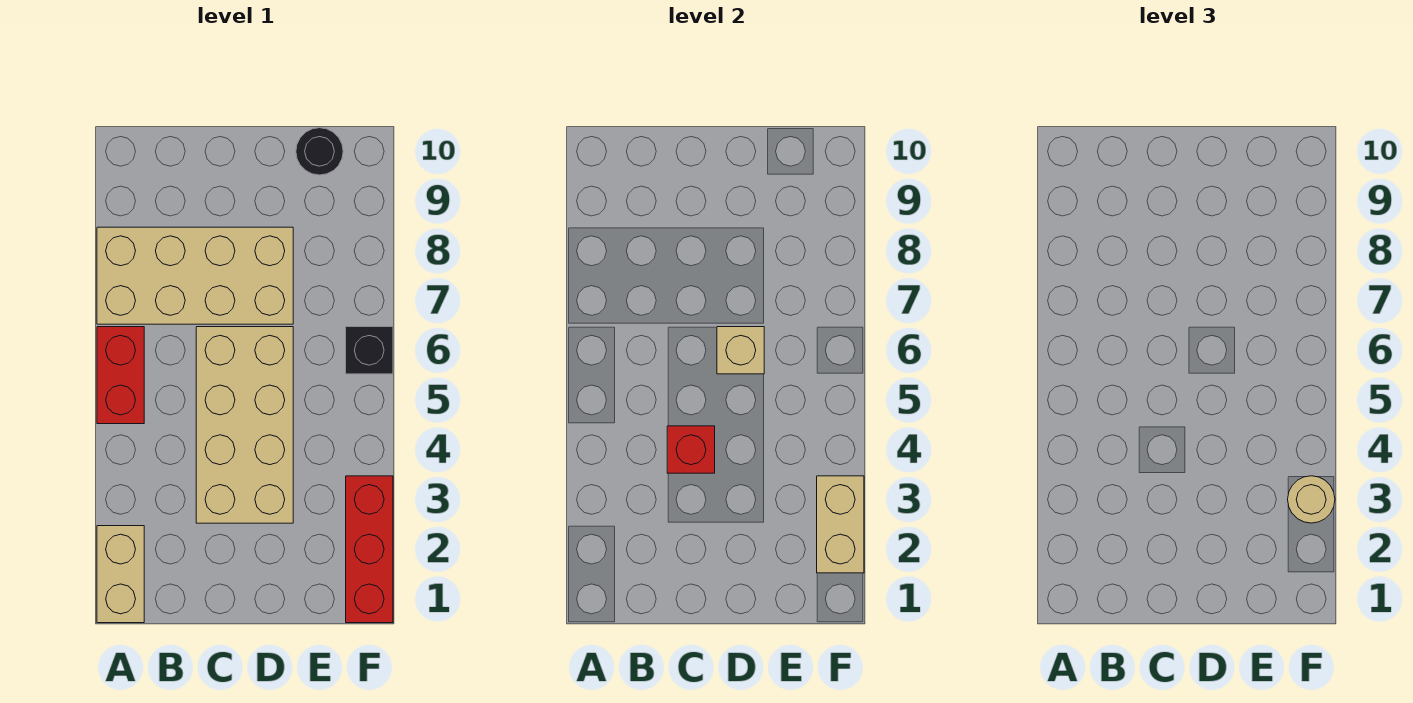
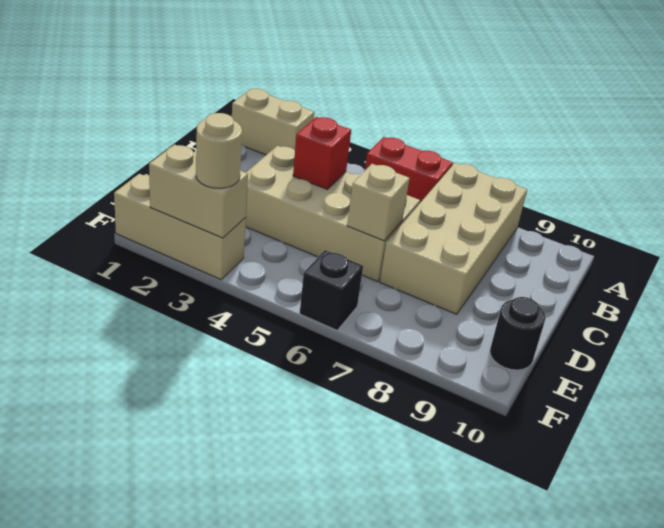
red brick F1:F3 level 1 -> tan brick F1:F3 level 1

